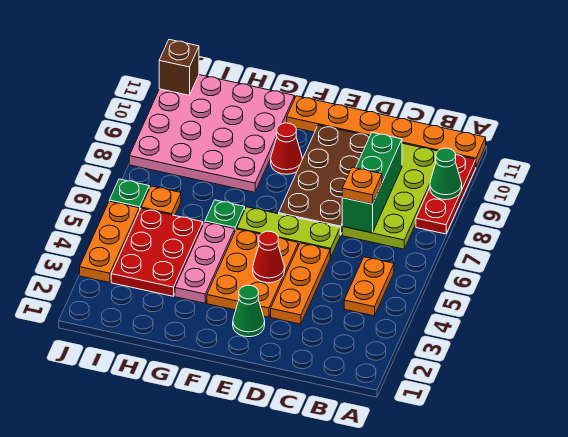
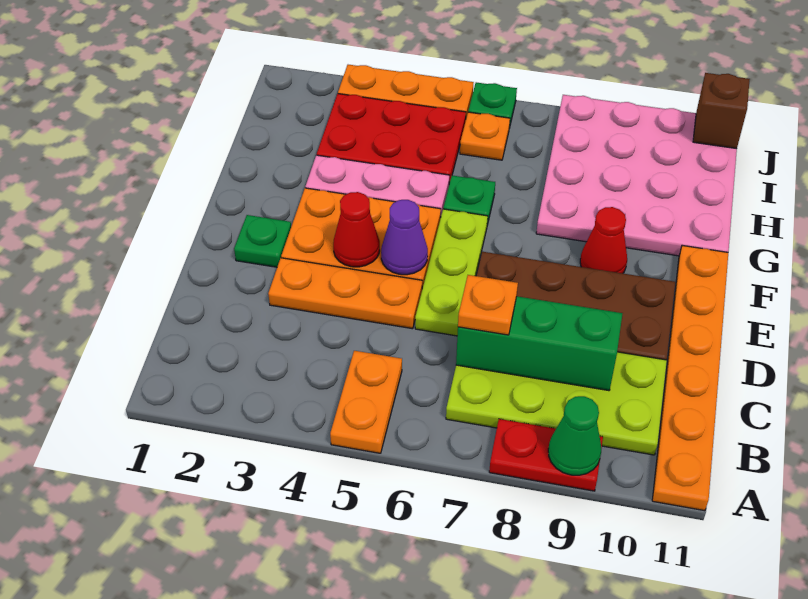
red plate A8:A10 level 1 -> red plate A8:A9 level 1
orange plate B4:B5 level 1 -> orange plate A5:B5 level 1
green cone E2 level 1 -> green plate E2 level 1
none -> purple cone E5 level 2

